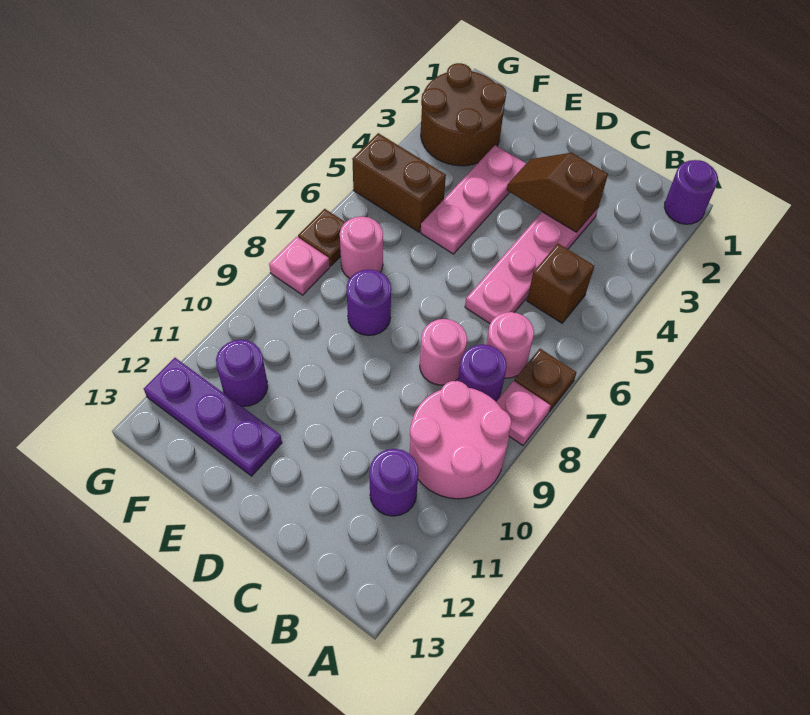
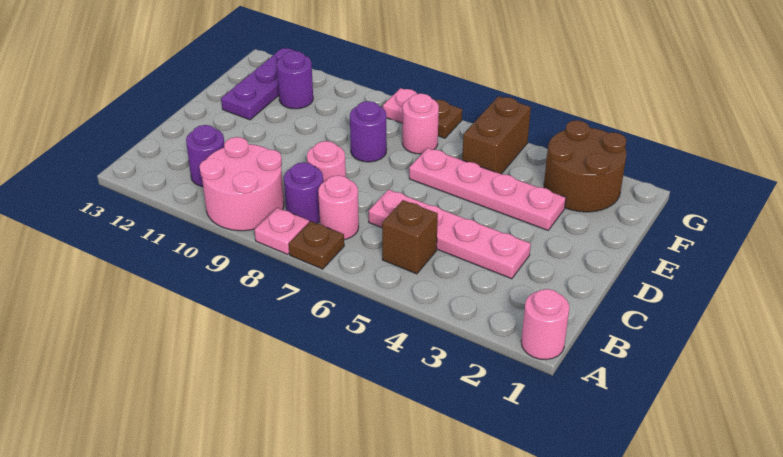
purple round brick A1 level 1 -> pink round brick A1 level 1
brown slope C3:D3 level 2 top C -> none
pink plate E3:E5 level 1 -> pink plate E3:E6 level 1

